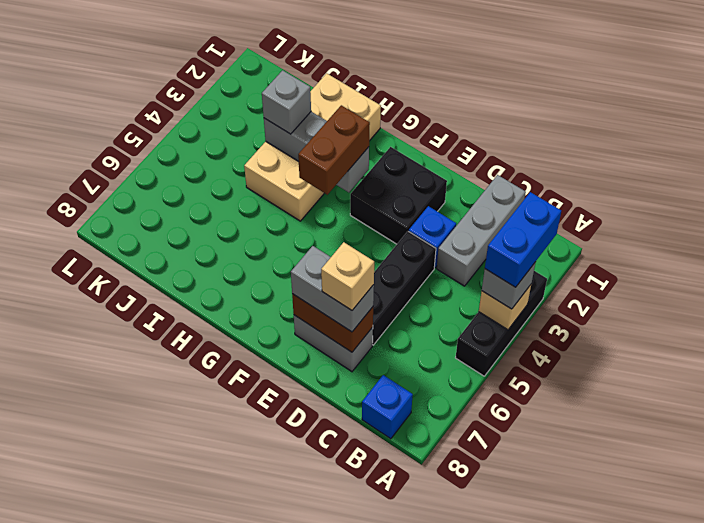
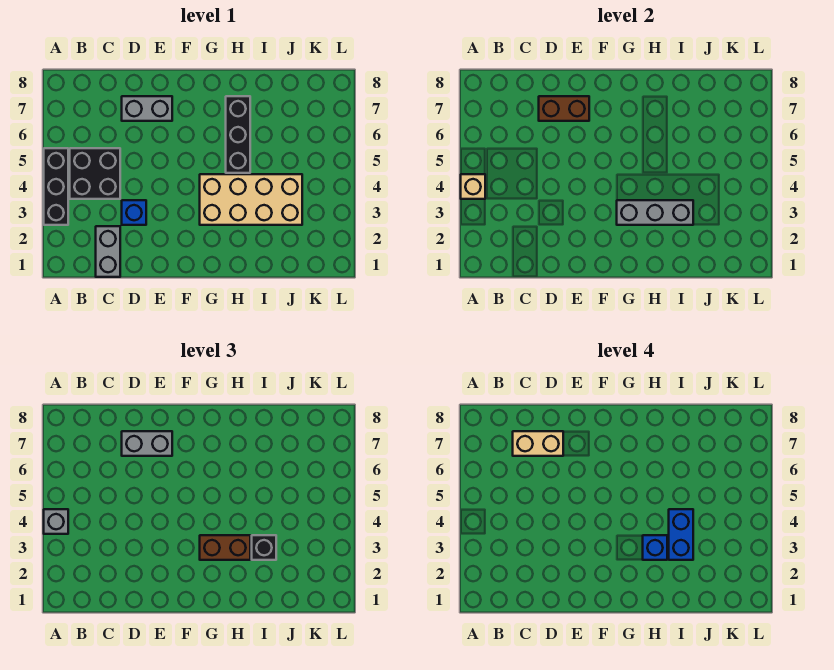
blue brick A3:A4 level 4 -> blue brick I3:I4 level 4
blue brick B8 level 1 -> blue brick H3 level 4
grey brick C1:C3 level 1 -> grey brick C1:C2 level 1
black brick D4:D6 level 1 -> black brick H5:H7 level 1
tan brick D7 level 4 -> tan brick C7:D7 level 4
black brick E2:F3 level 1 -> black brick B4:C5 level 1
brown brick G3:G4 level 3 -> brown brick G3:H3 level 3
tan brick H1:I4 level 1 -> tan brick G3:J4 level 1
grey brick I3 level 3 -> black brick I3 level 3

